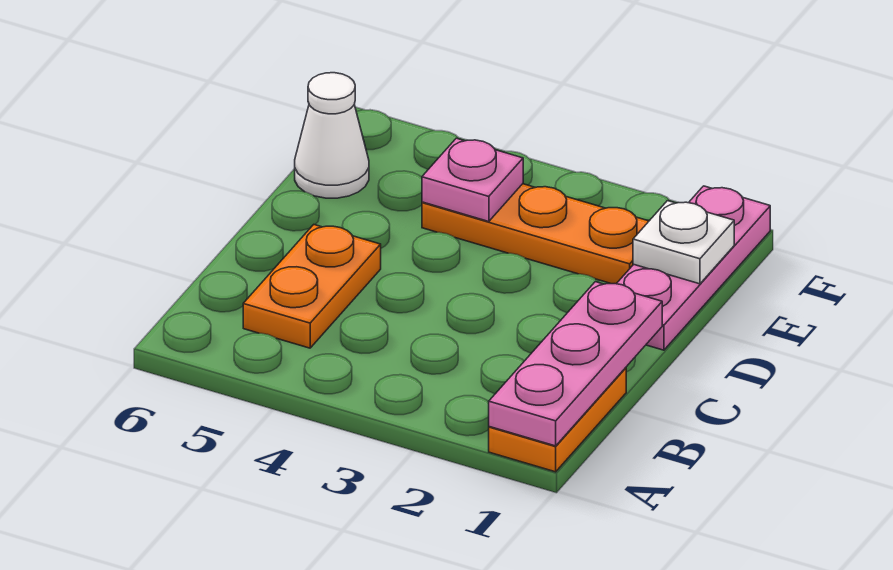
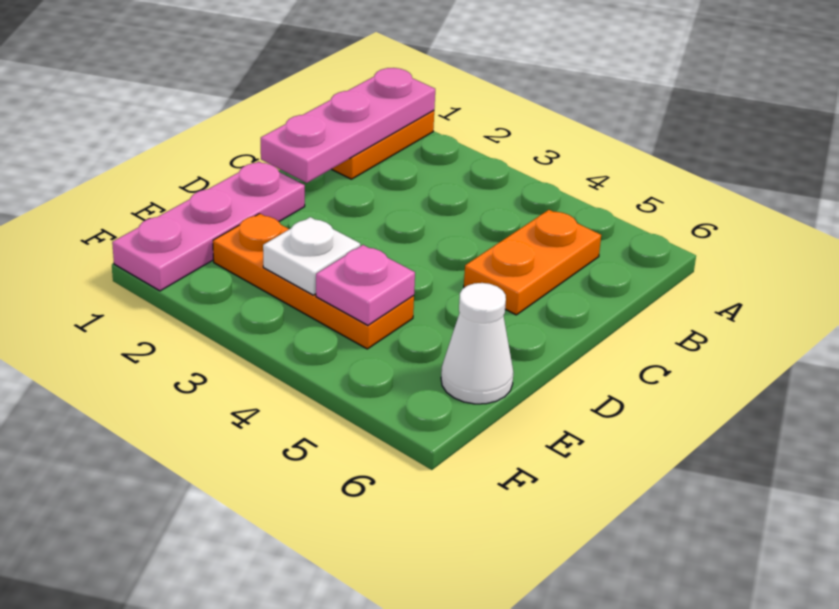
white plate E1 level 2 -> white plate E3 level 2

